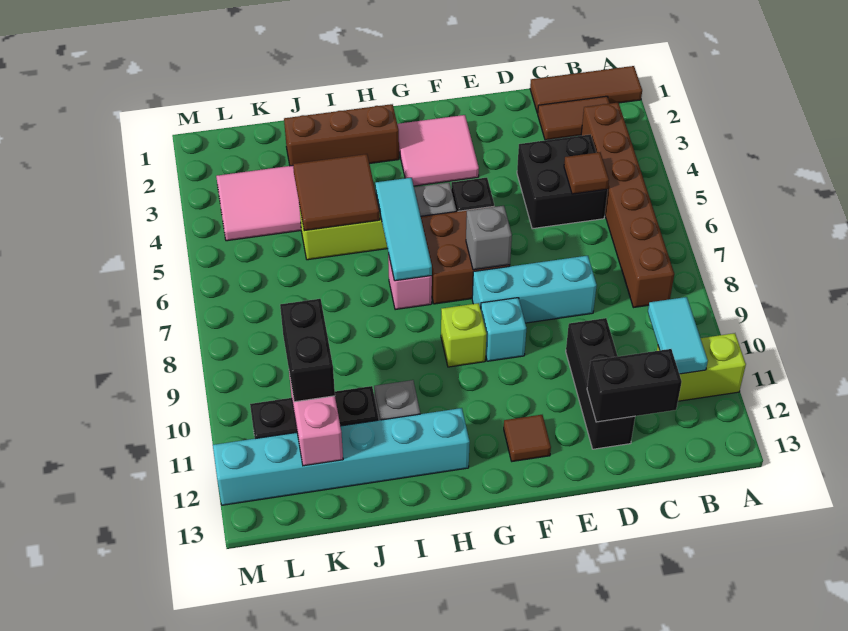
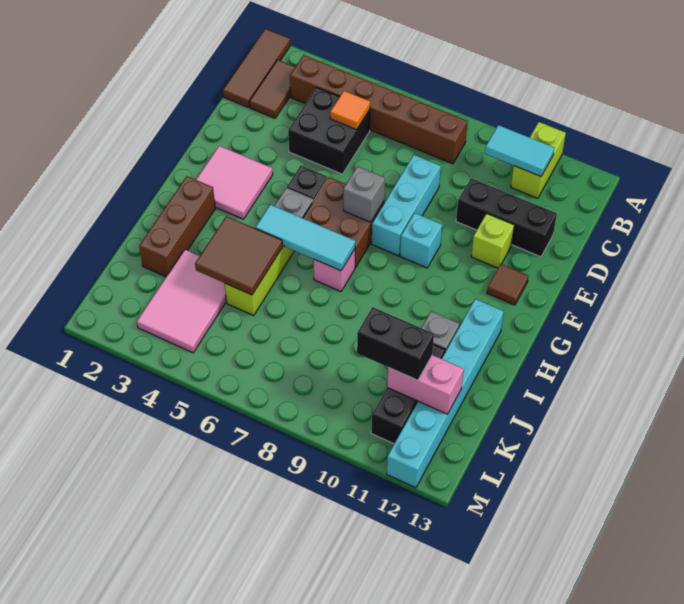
brown tile C5 level 2 -> orange tile C5 level 2
black brick C12:D12 level 2 -> none
lime brick G9 level 1 -> lime brick E11 level 1

